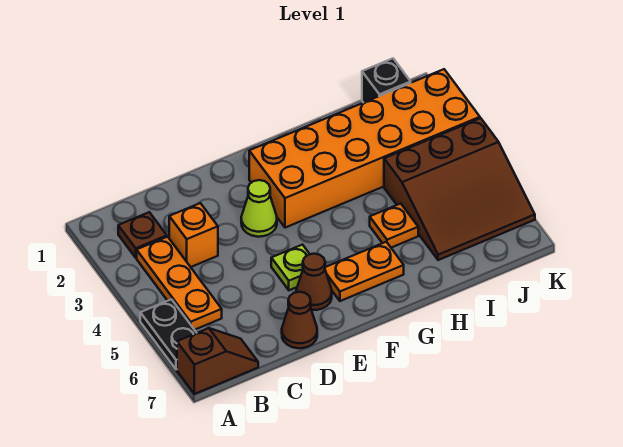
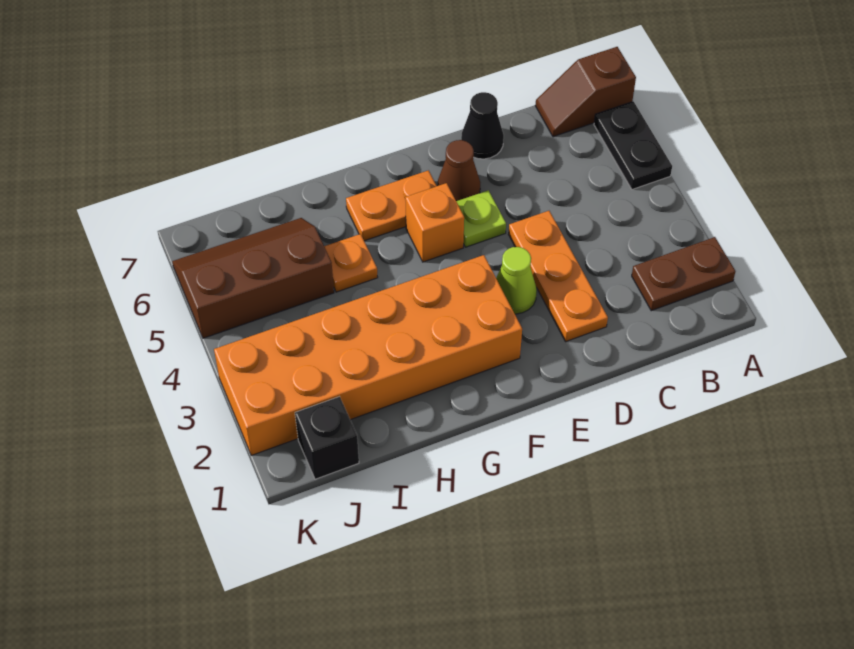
brown plate B2 level 1 -> brown plate A2:B2 level 1
orange plate B3:B5 level 1 -> orange plate D2:D4 level 1
orange brick C3 level 1 -> orange brick F5 level 1
brown cone D7 level 1 -> black cone D7 level 1
brown slope I4:K6 level 1 top 4 -> brown slope I5:K6 level 1 top 5

